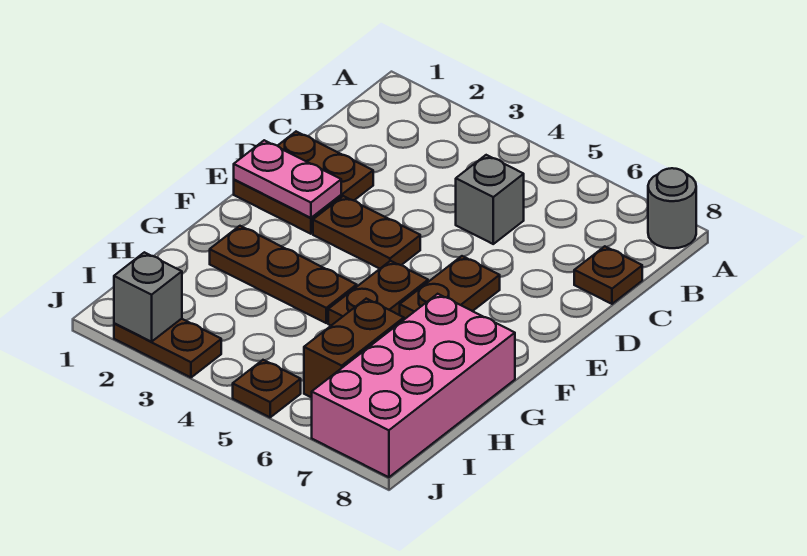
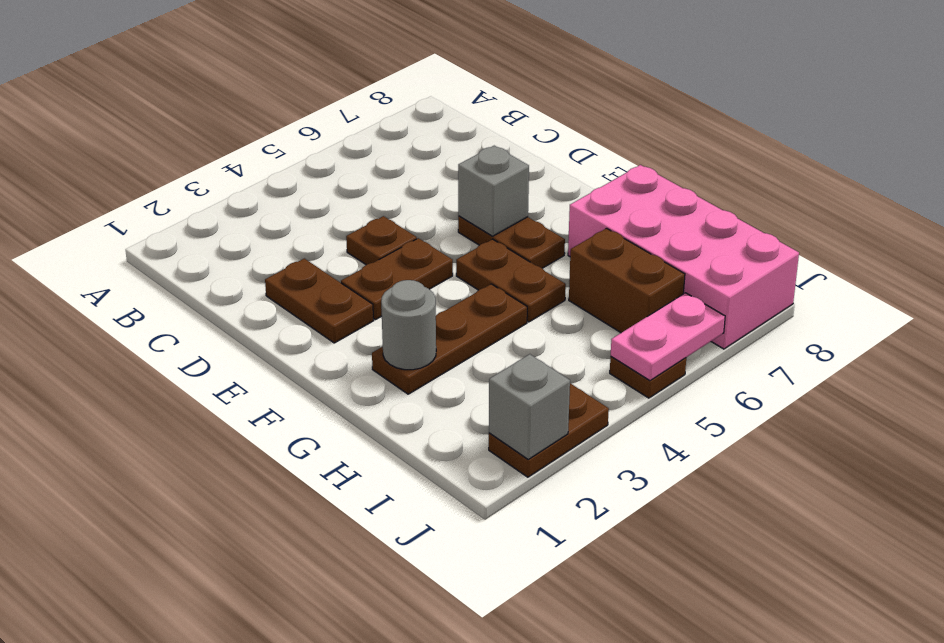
grey round brick A8 level 1 -> grey round brick G2 level 2
grey brick C5 level 1 -> grey brick E6 level 2
brown plate C8 level 1 -> brown plate D4 level 1
brown plate D1:E2 level 1 -> brown plate D2:E2 level 1
pink plate E1:E2 level 2 -> pink plate J5:J6 level 2

